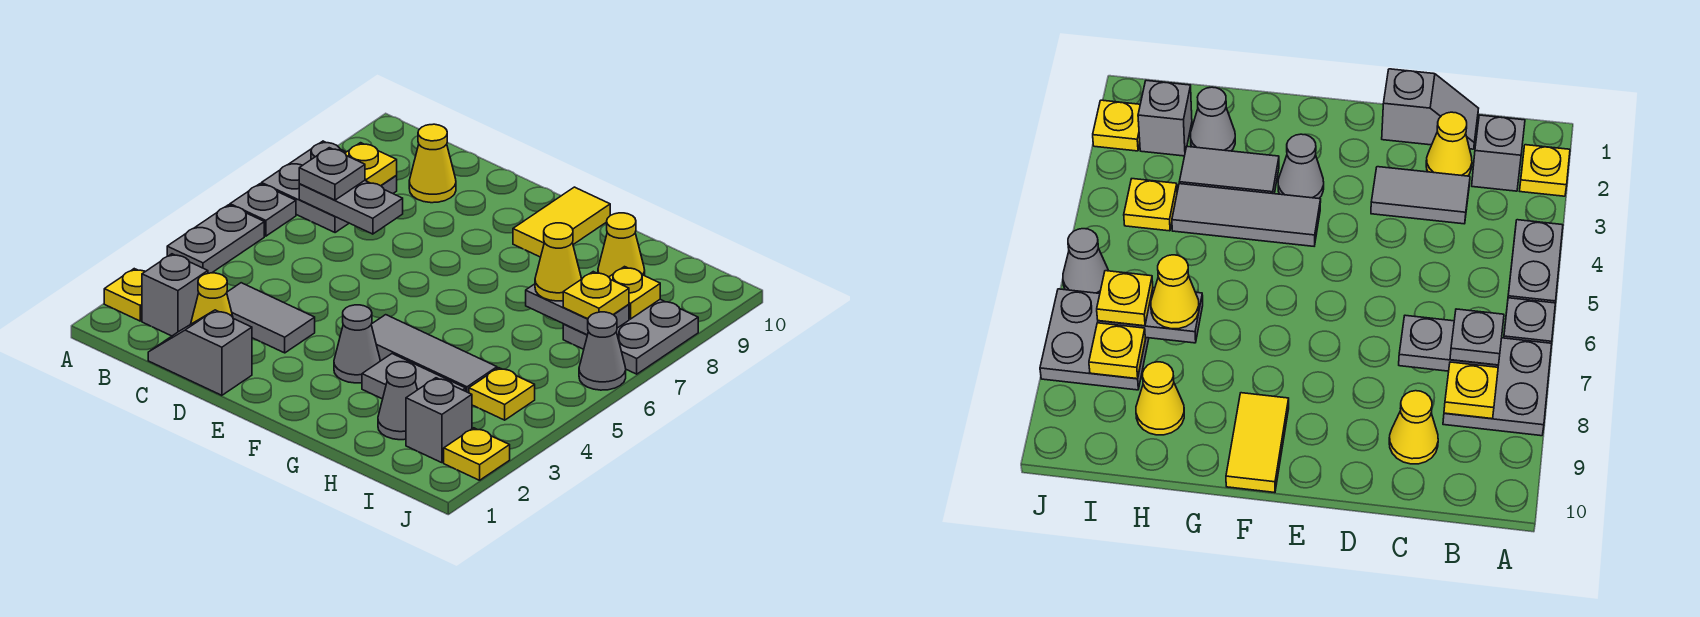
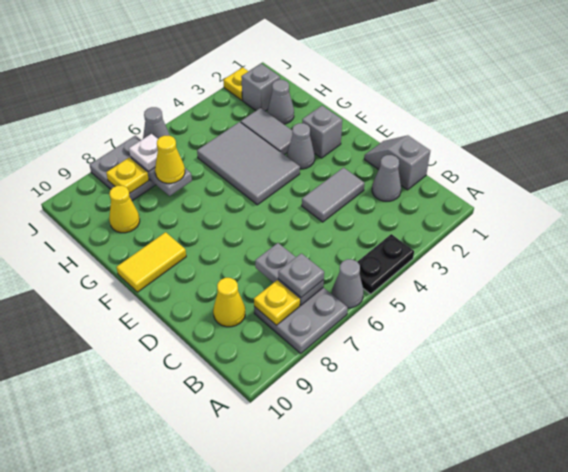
yellow plate A2 level 1 -> none
grey plate A4:A5 level 1 -> black plate A4:A5 level 1
grey plate A6 level 1 -> grey cone A6 level 1
grey brick B2 level 1 -> grey brick F2 level 1
grey slope C1:D1 level 1 top D -> grey slope C1:D1 level 1 top C
yellow cone C2 level 1 -> grey cone C2 level 1
grey tile C3:D3 level 1 -> grey tile D3:D4 level 1
grey tile F4:H4 level 1 -> grey tile F4:H5 level 1
yellow plate I4 level 1 -> none
yellow plate I7 level 3 -> white plate I7 level 3

